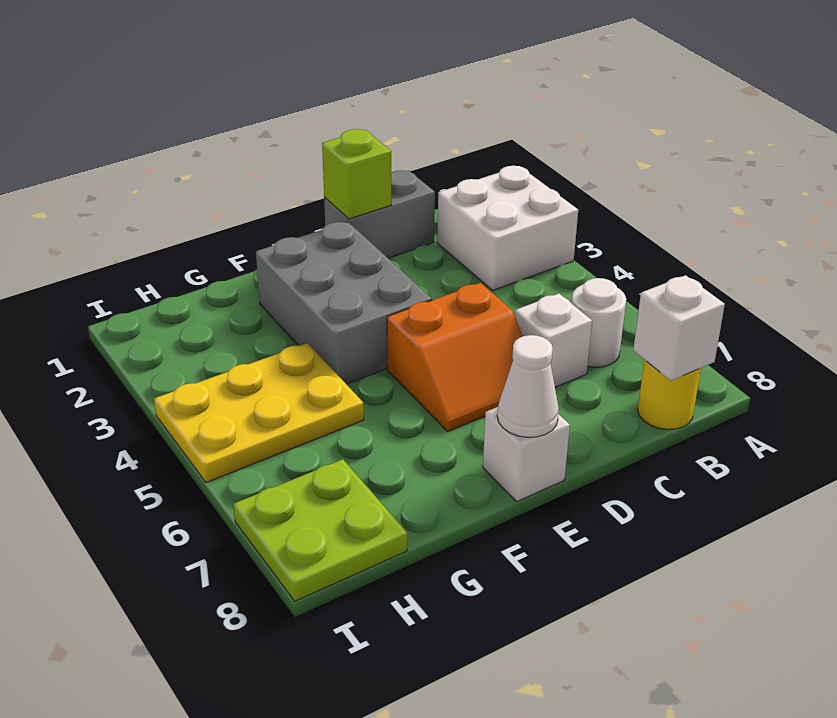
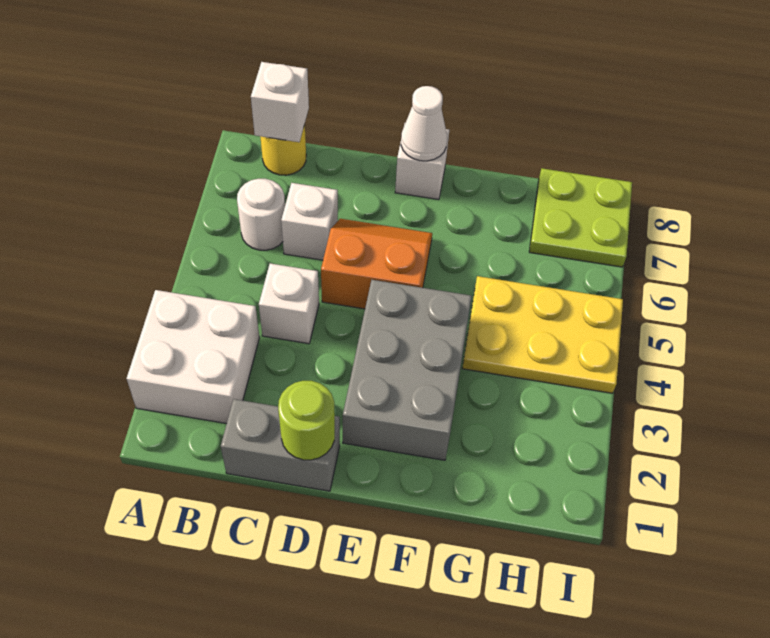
none -> white brick C4 level 1
lime brick D1 level 2 -> lime round brick D1 level 2

